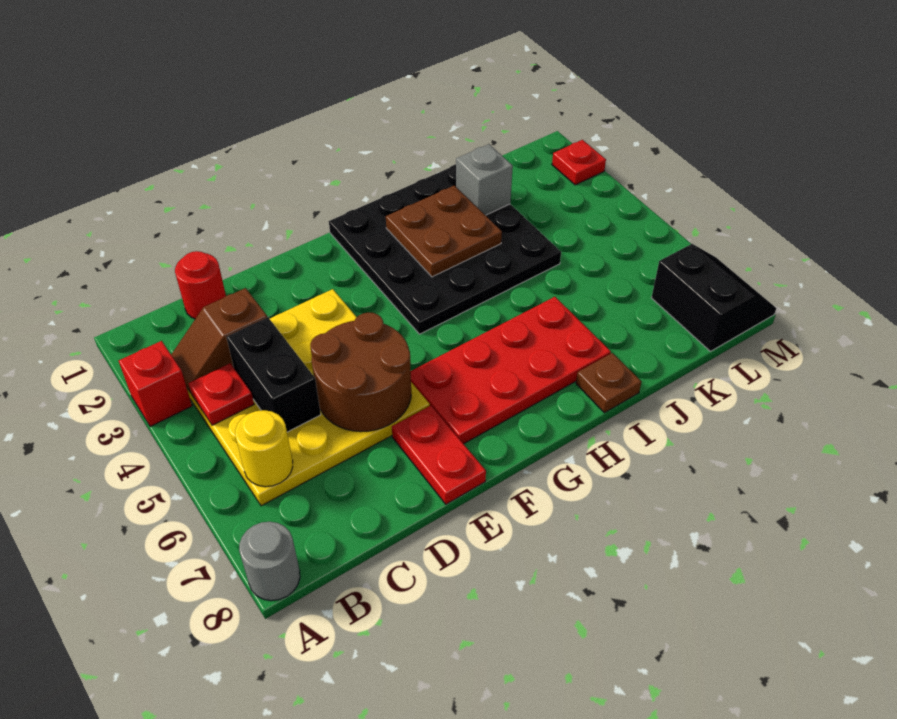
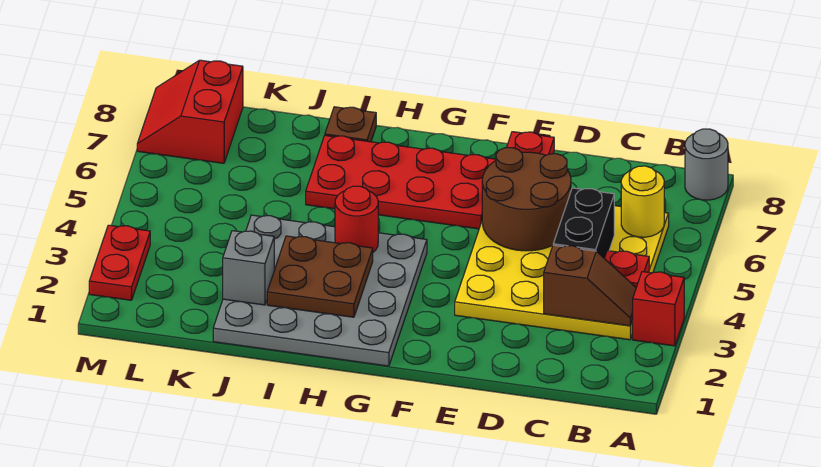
red round brick C1 level 1 -> red round brick H4 level 2
black plate G1:J4 level 1 -> grey plate G1:J4 level 1
black slope L7:M8 level 1 top L -> red slope L7:M8 level 1 top L
red plate M2 level 1 -> red plate M2:M3 level 1

